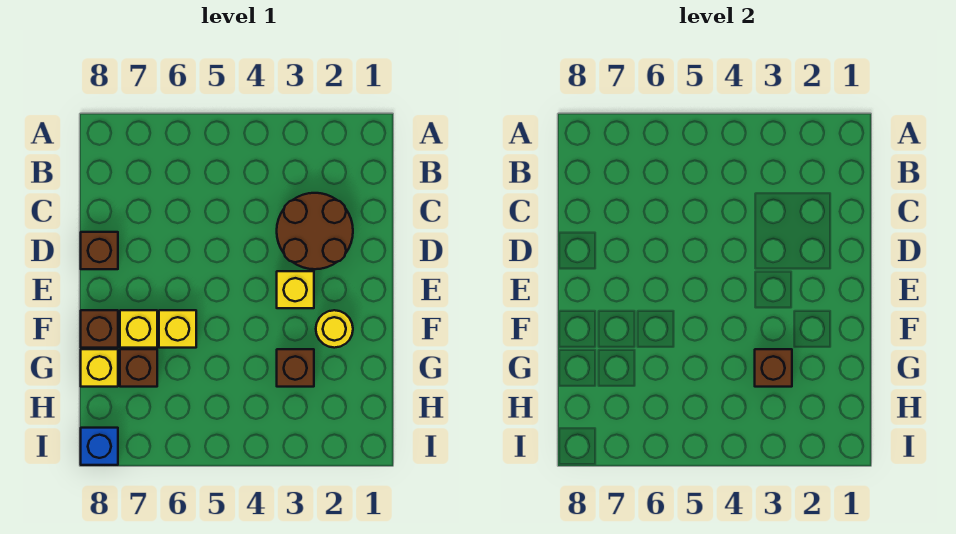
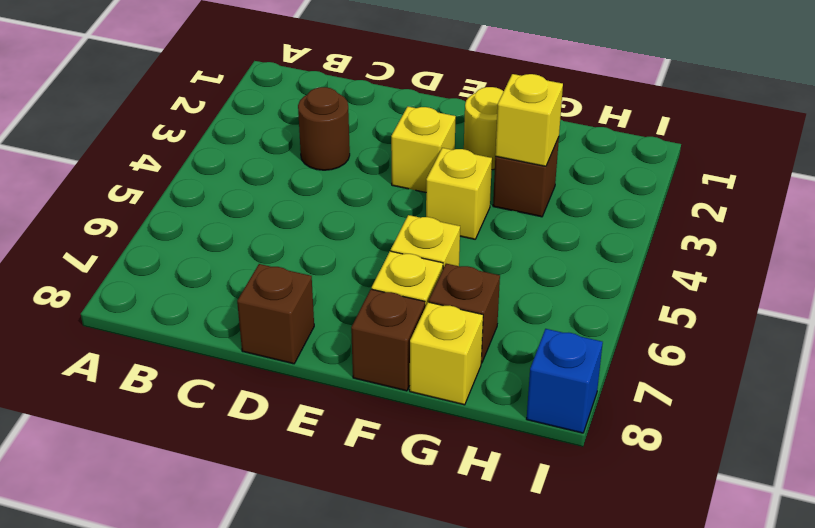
brown round brick C2:D3 level 1 -> brown round brick C3 level 1
none -> yellow brick F4 level 1
brown brick G3 level 2 -> yellow brick G3 level 2

